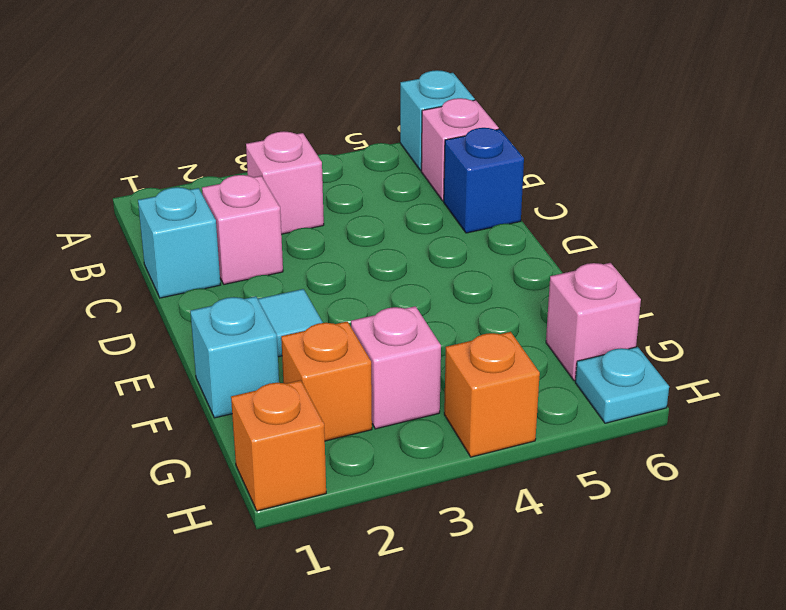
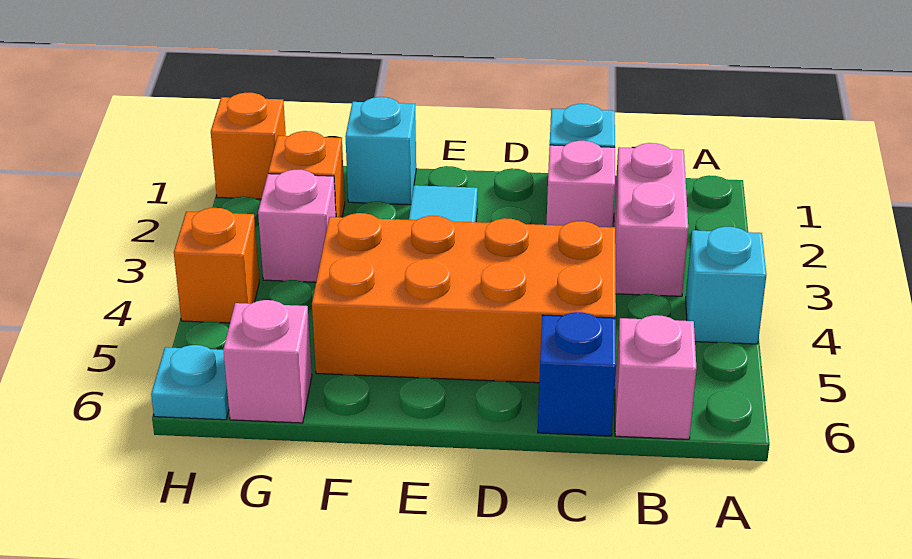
cyan brick A6 level 1 -> cyan brick A4 level 1
pink brick B3 level 1 -> pink brick B2:B3 level 1
none -> orange brick C4:F5 level 1

